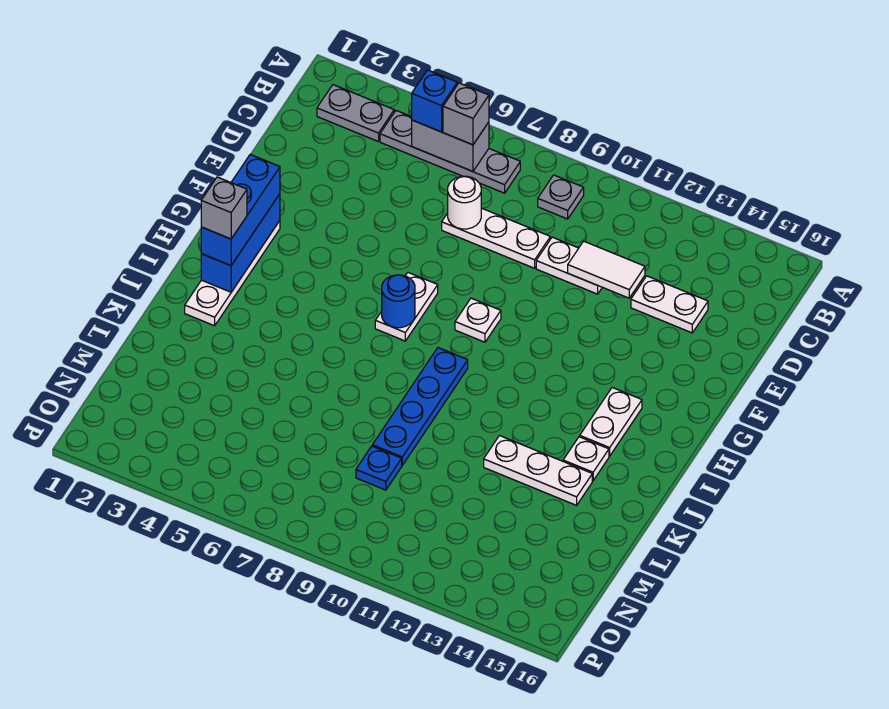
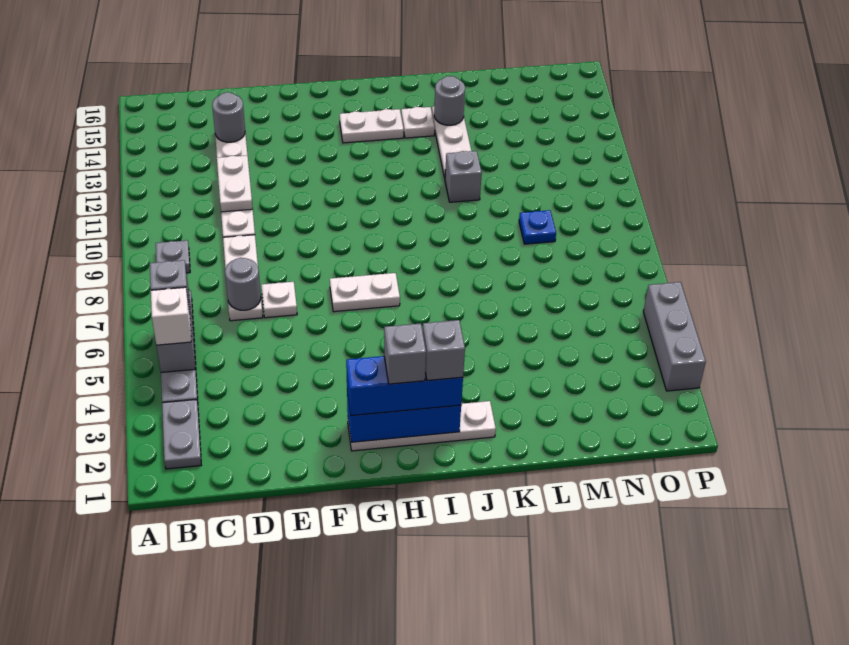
blue brick B5 level 3 -> white brick B5 level 3
white round brick D7 level 2 -> grey round brick D7 level 2
white tile D11:D12 level 2 -> white plate D11:D12 level 2
none -> grey round brick D14 level 2
white plate G9 level 1 -> white plate E7 level 1
none -> grey brick H2 level 4
blue round brick H7 level 2 -> none
blue plate I9:L9 level 1 -> none
none -> grey brick K11 level 1
none -> grey round brick K14 level 2
none -> grey brick P3:P5 level 1

